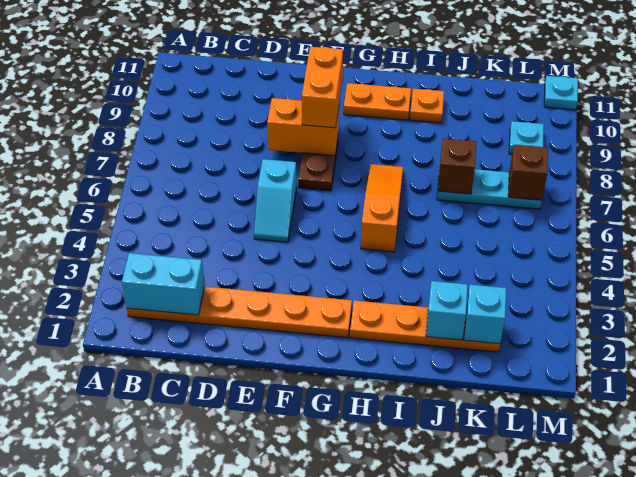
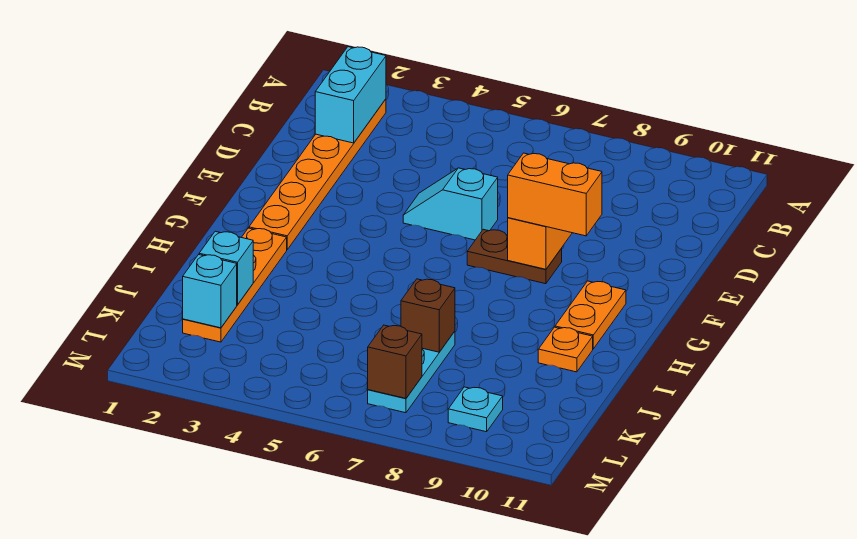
orange slope H5:H7 level 1 top 5 -> none
cyan plate M11 level 1 -> none

